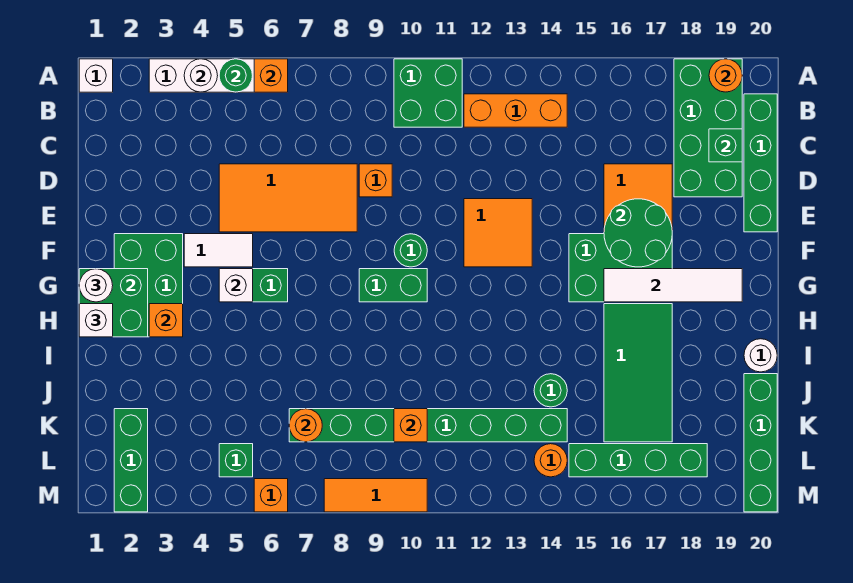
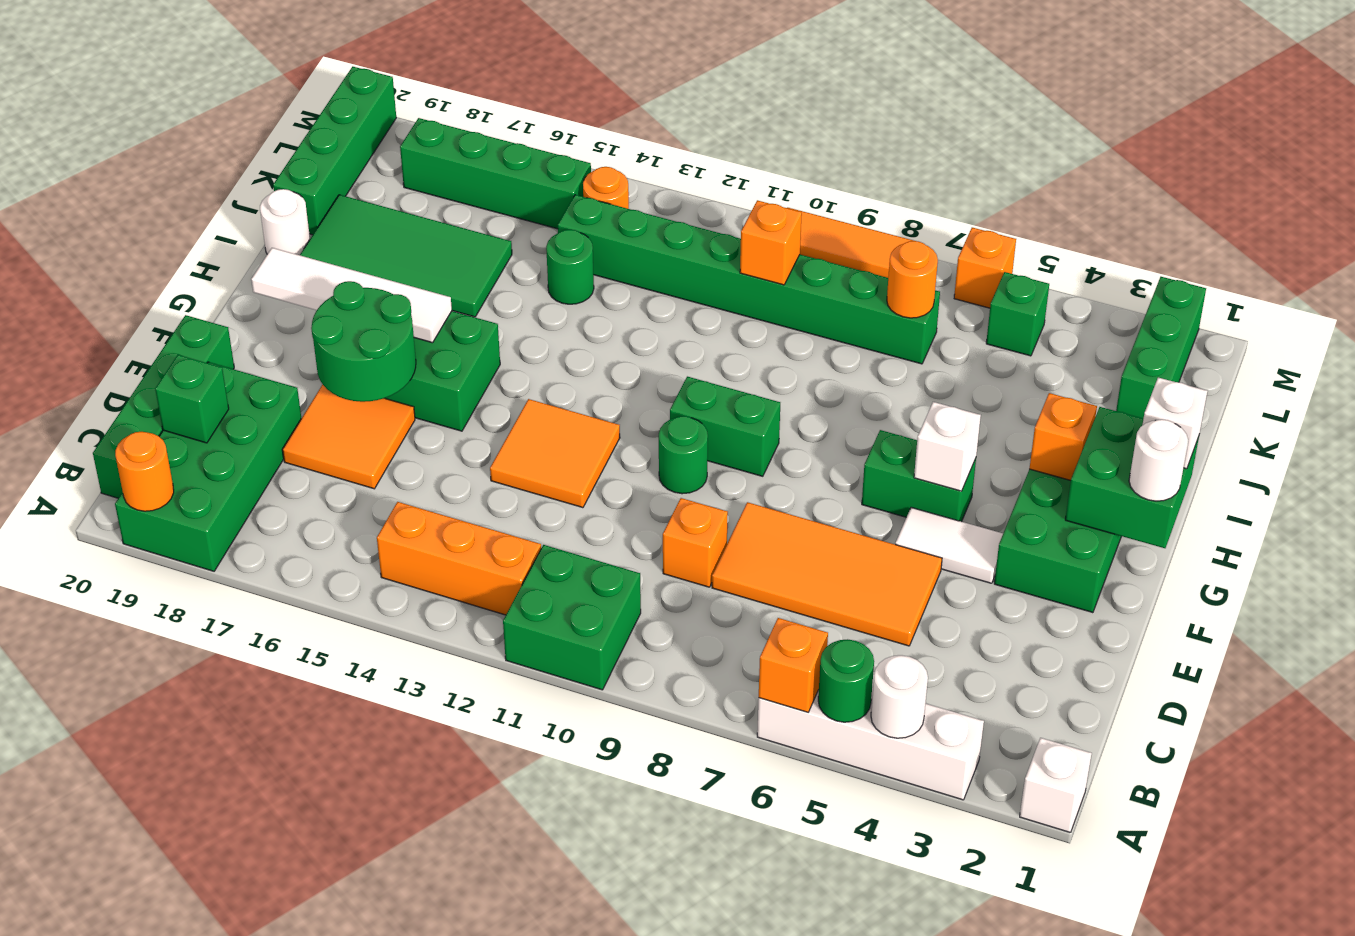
green tile H16:K17 level 1 -> green tile I16:J19 level 1

